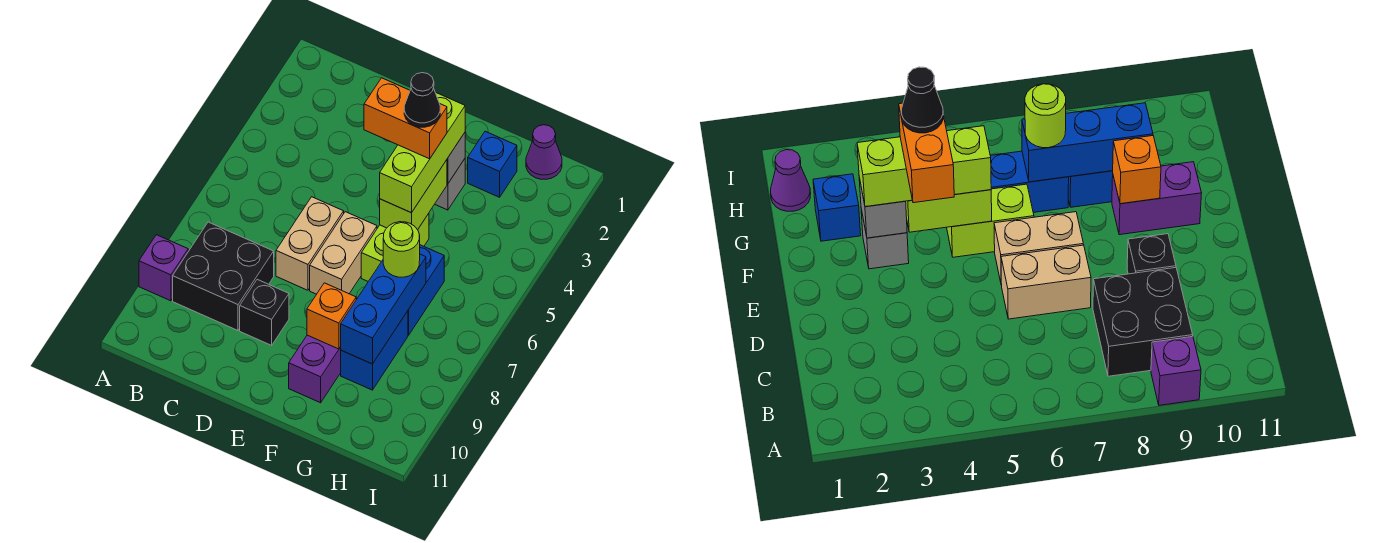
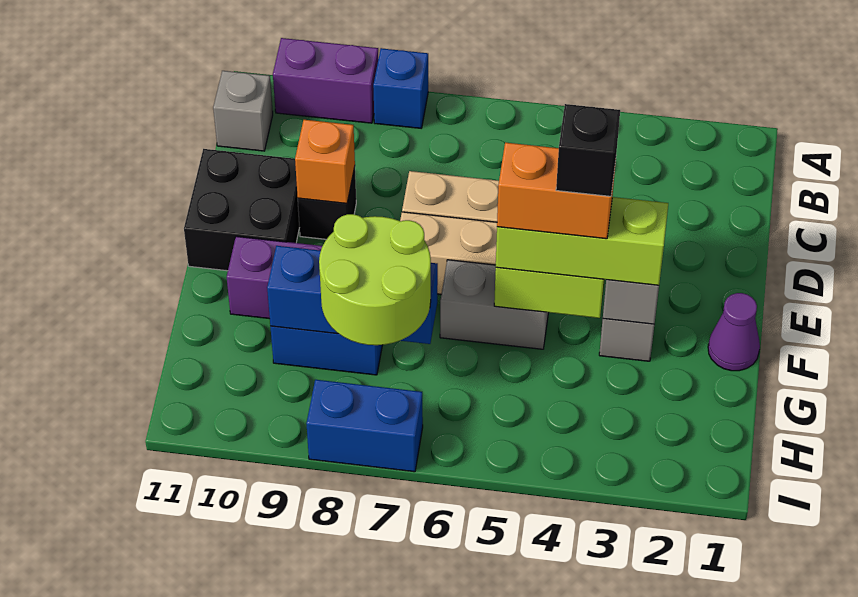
purple brick A9 level 1 -> purple brick A9:A10 level 1
black brick B8:C9 level 1 -> black brick D10:E11 level 1
none -> grey brick B11 level 1
orange brick E4:F4 level 4 -> orange brick F4:F5 level 4
black cone F4 level 5 -> black brick F4 level 5
lime brick F5:F6 level 1 -> grey brick F5:F6 level 1
orange brick F9 level 2 -> orange brick D9 level 2
blue brick G2 level 1 -> blue brick A8 level 1
blue brick G6:G7 level 1 -> blue brick I7:I8 level 1
lime round brick G7 level 3 -> lime round brick G7:H8 level 3
purple cone H1 level 1 -> purple cone F1 level 1

